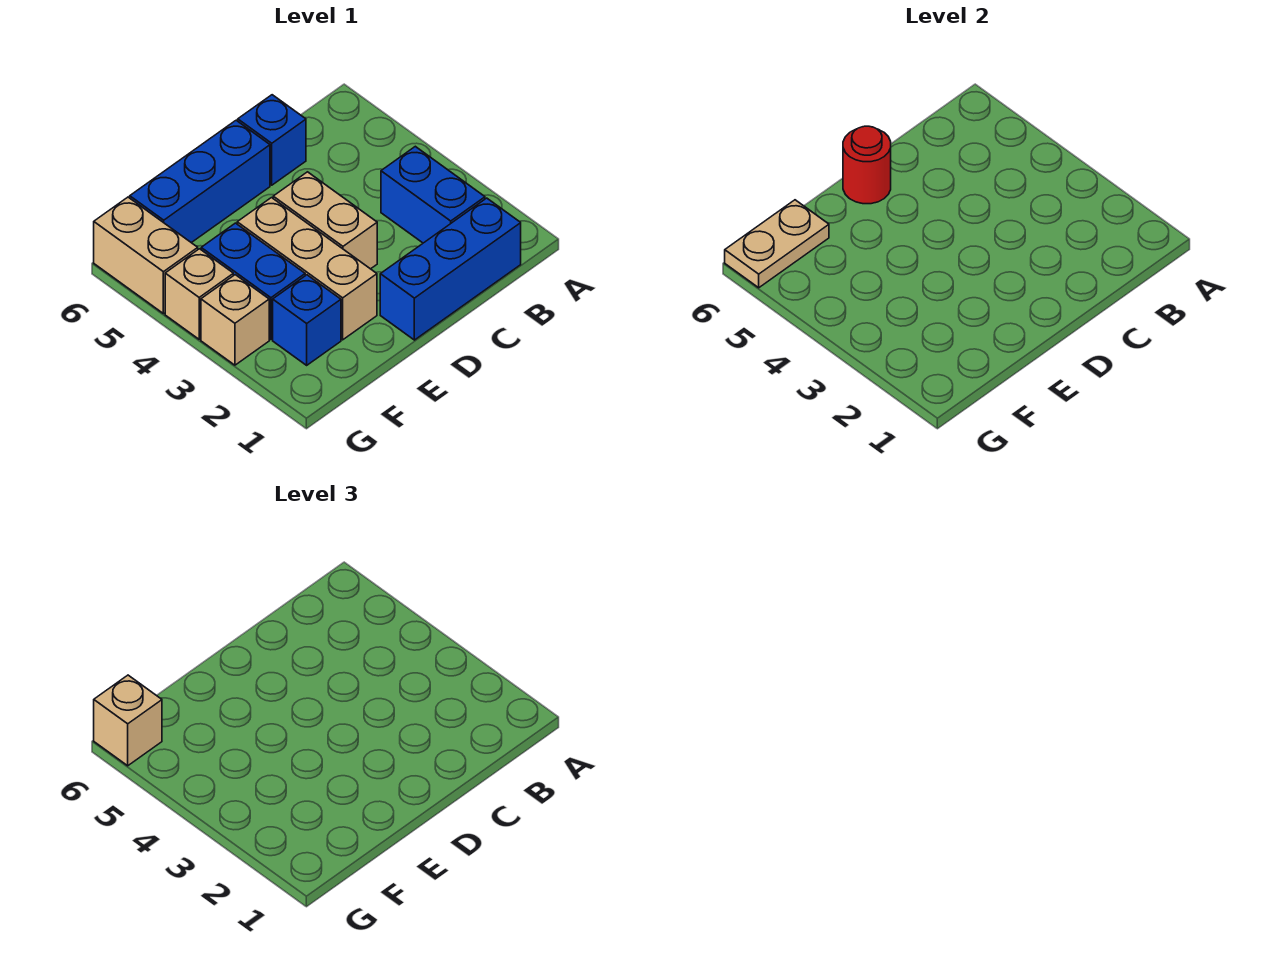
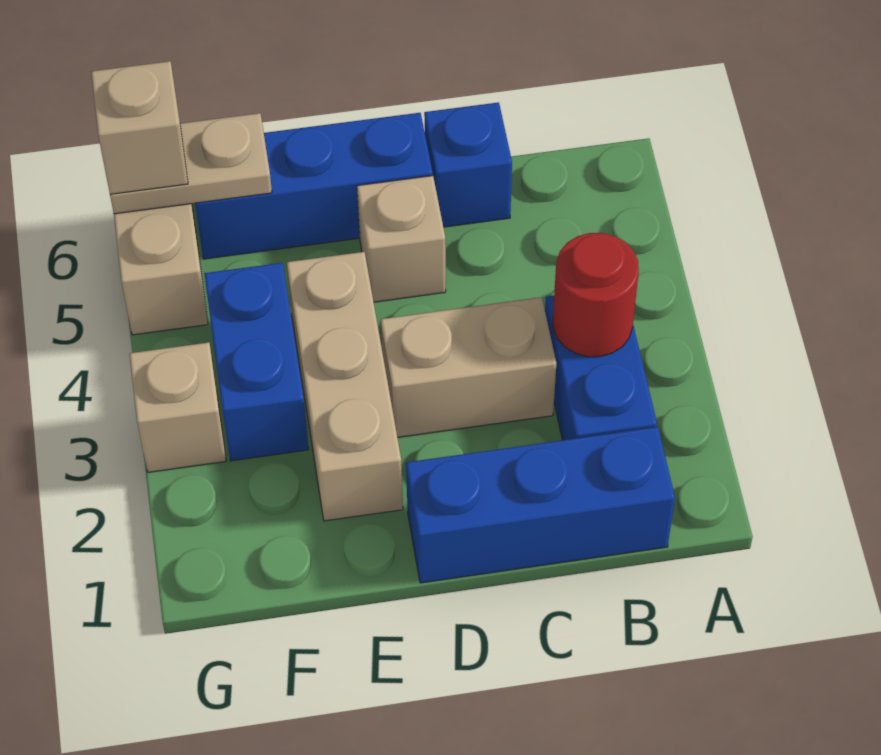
tan brick D3:D4 level 1 -> tan brick C3:D3 level 1
red round brick D6 level 2 -> red round brick B3 level 2
blue brick F2 level 1 -> none
tan brick G4 level 1 -> tan brick D5 level 1

